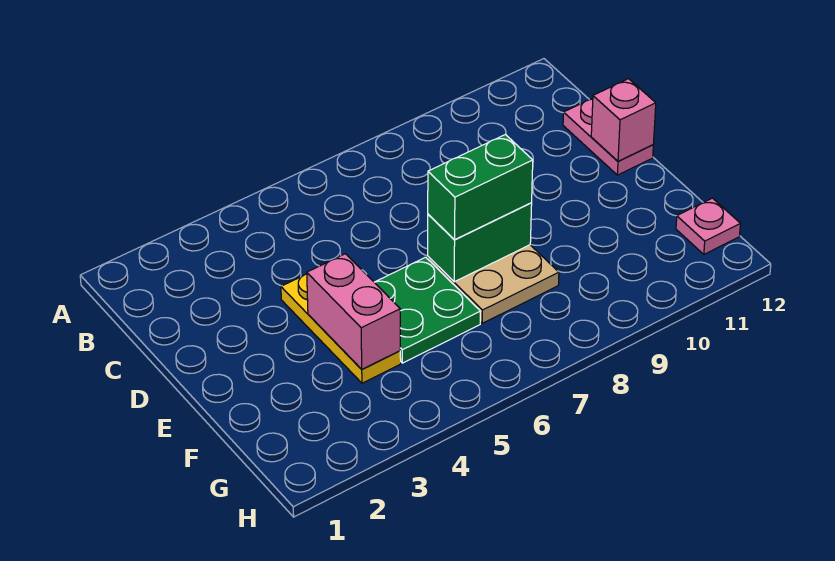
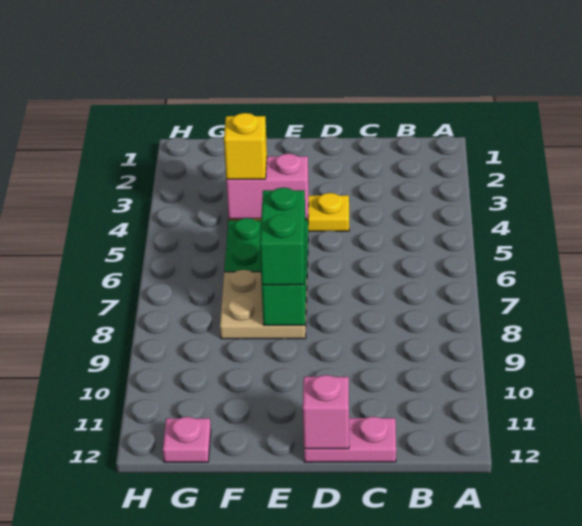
none -> yellow brick F4 level 3

